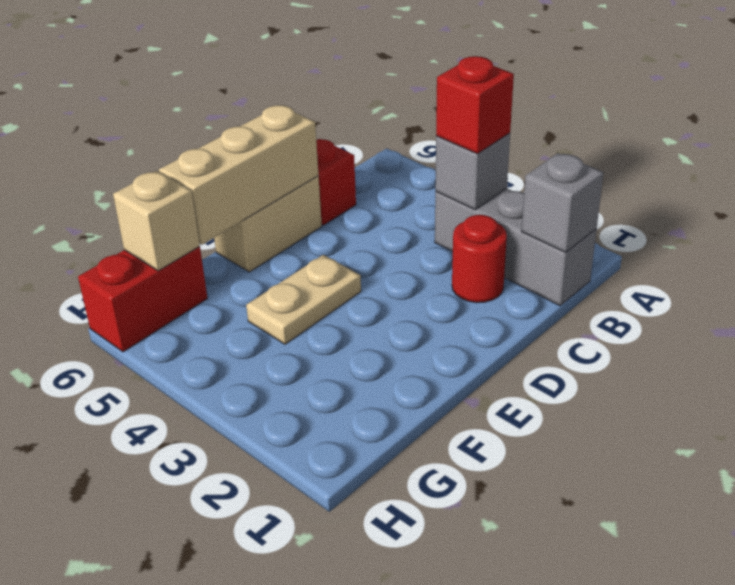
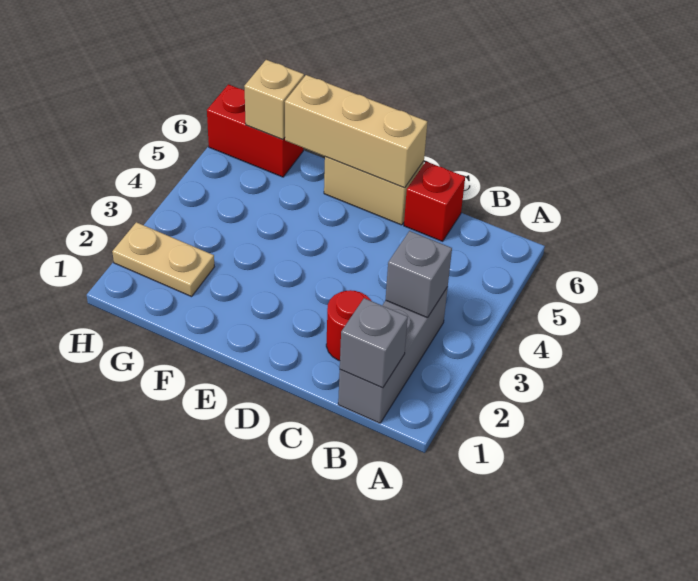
red brick B3 level 3 -> none
tan plate E4:F4 level 1 -> tan plate G2:H2 level 1

